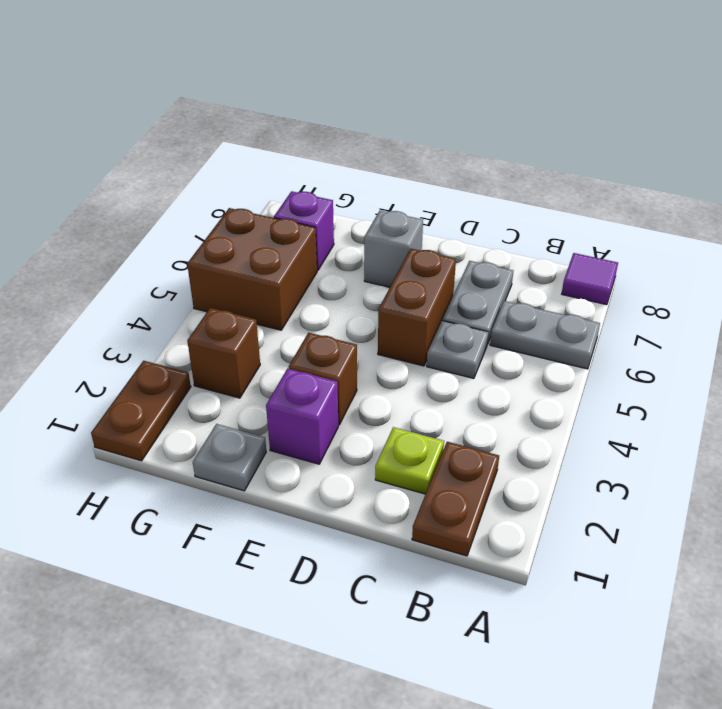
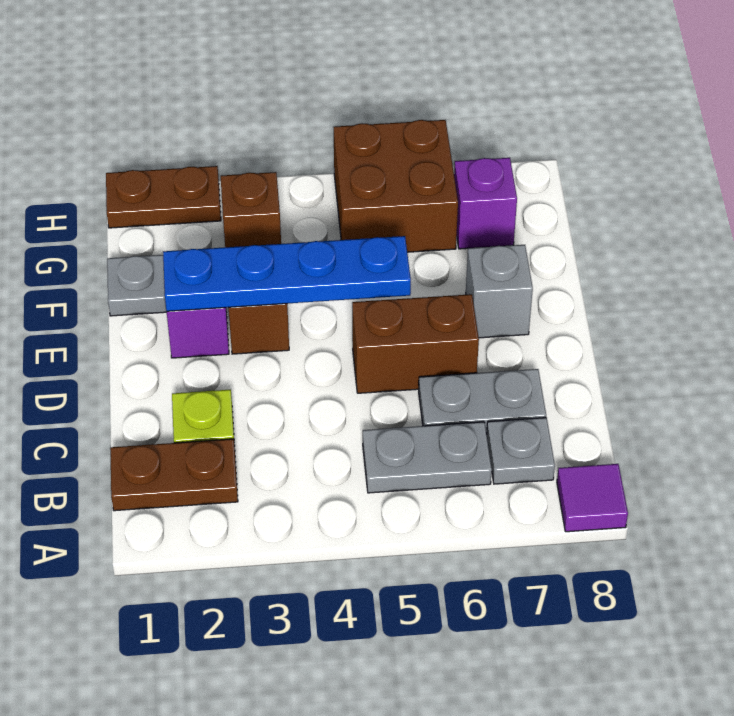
grey plate A6:B6 level 1 -> grey plate B5:B6 level 1
grey plate C5 level 1 -> grey plate B7 level 1
none -> blue plate E2:E5 level 2

